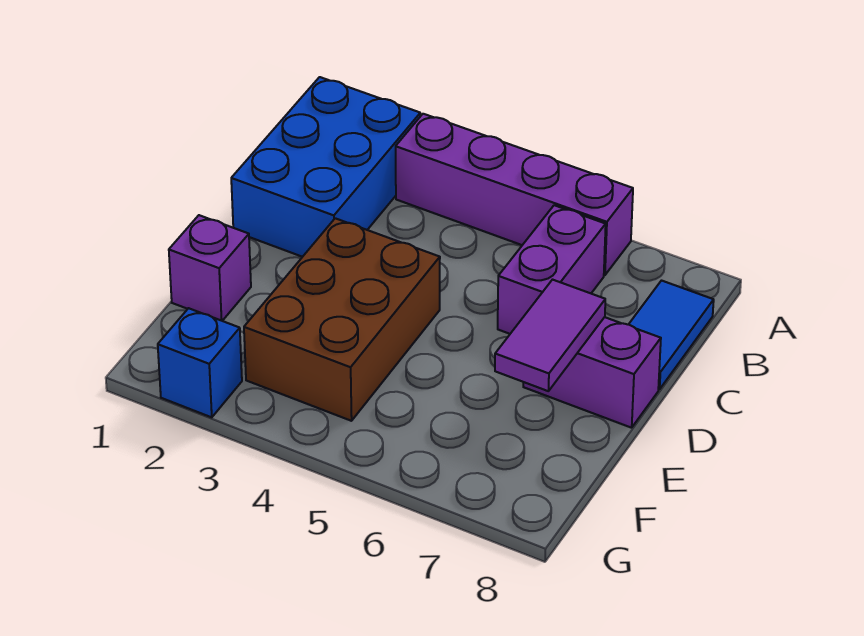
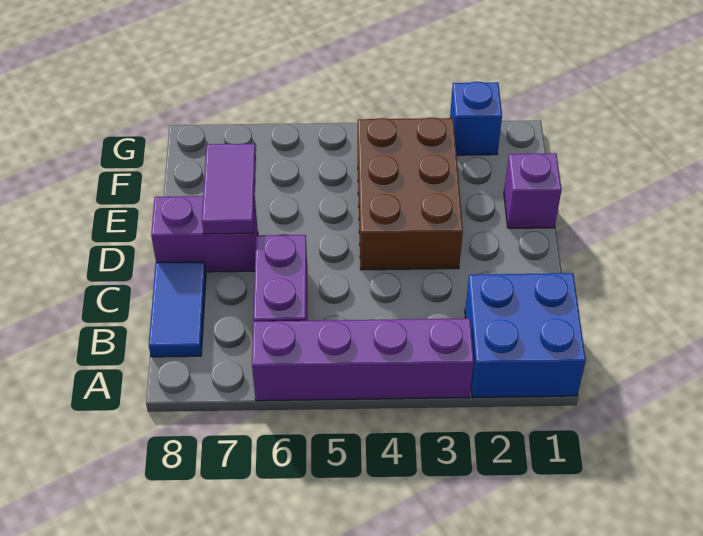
blue brick A1:C2 level 1 -> blue brick A1:B2 level 1

